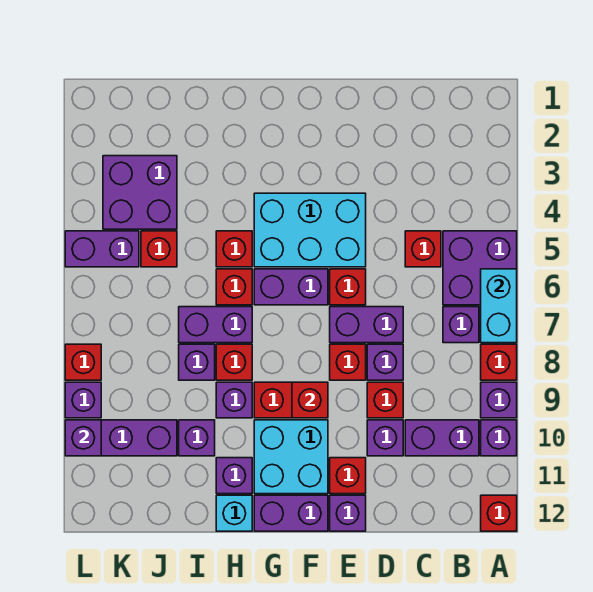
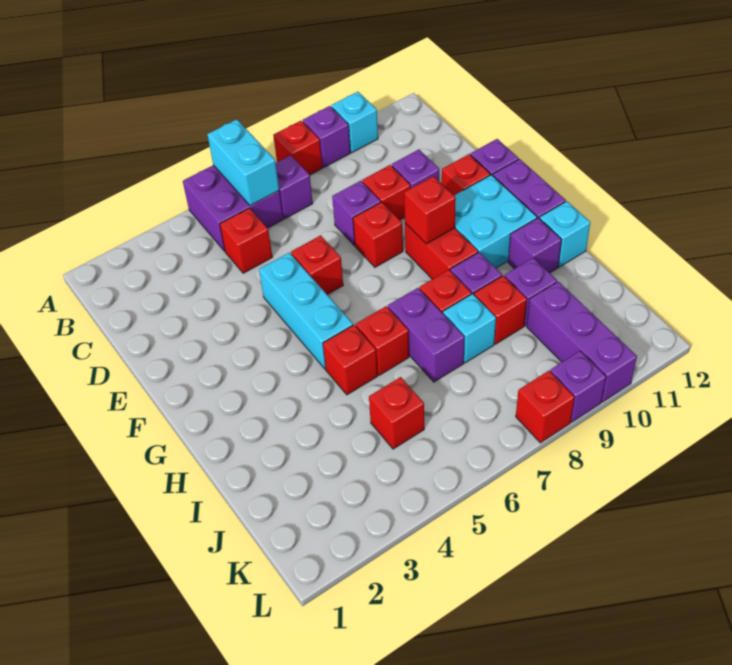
cyan brick A6:A7 level 2 -> cyan brick A6:B6 level 2
purple brick A10 level 1 -> cyan brick A10 level 1
red brick A12 level 1 -> red brick I9 level 1
purple brick B10:C10 level 1 -> none
purple brick D7:E7 level 1 -> none
cyan brick E4:G5 level 1 -> cyan brick E5:G5 level 1
purple brick F6:G6 level 1 -> none
purple brick I8 level 1 -> cyan brick I8 level 1
purple brick J3:K4 level 1 -> none
purple brick K5:L5 level 1 -> none
purple brick L10 level 2 -> none

